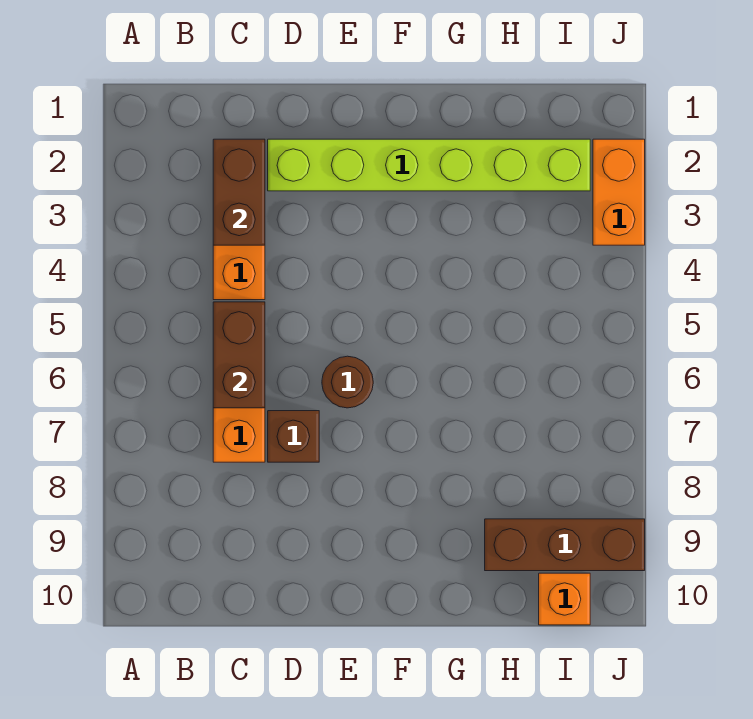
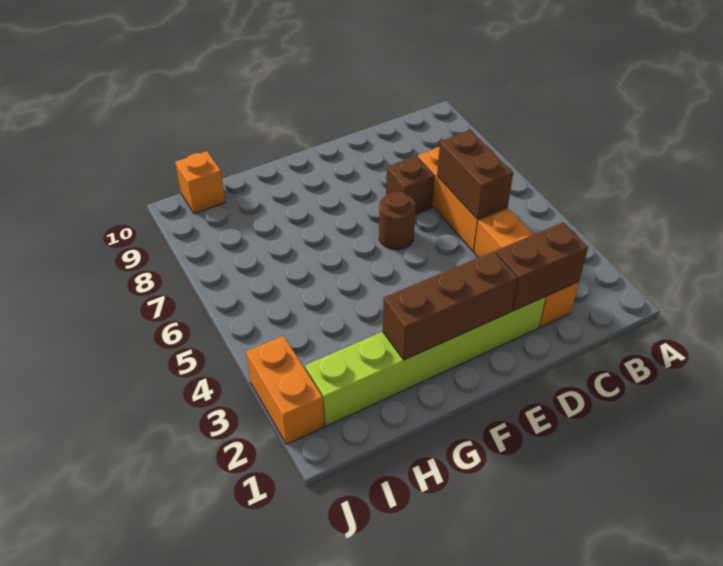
brown brick C2:C3 level 2 -> brown brick C2:D2 level 2
brown brick H9:J9 level 1 -> brown brick E2:G2 level 2

